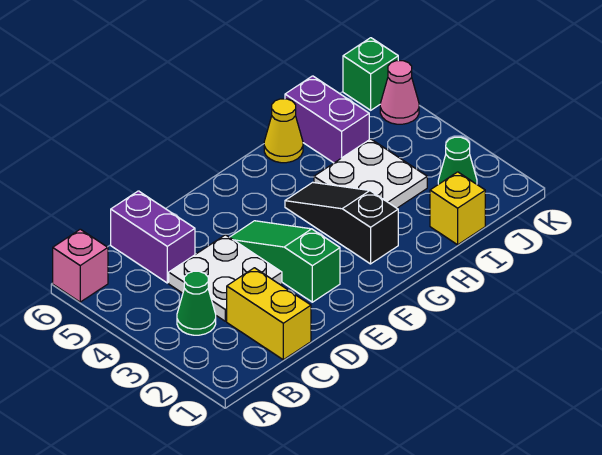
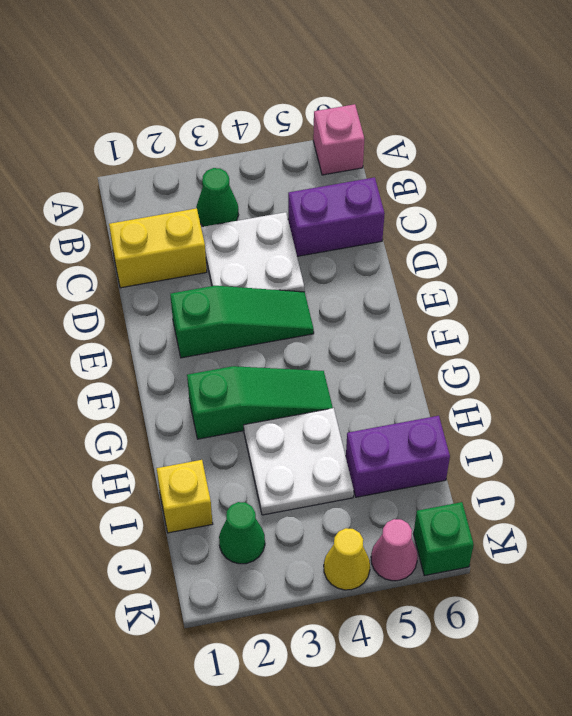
black slope G2:G4 level 1 top 2 -> green slope G2:G4 level 1 top 2
yellow cone H6 level 1 -> yellow cone K4 level 1

